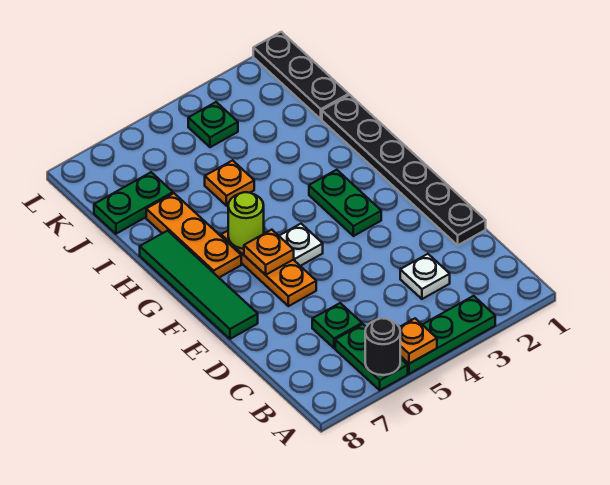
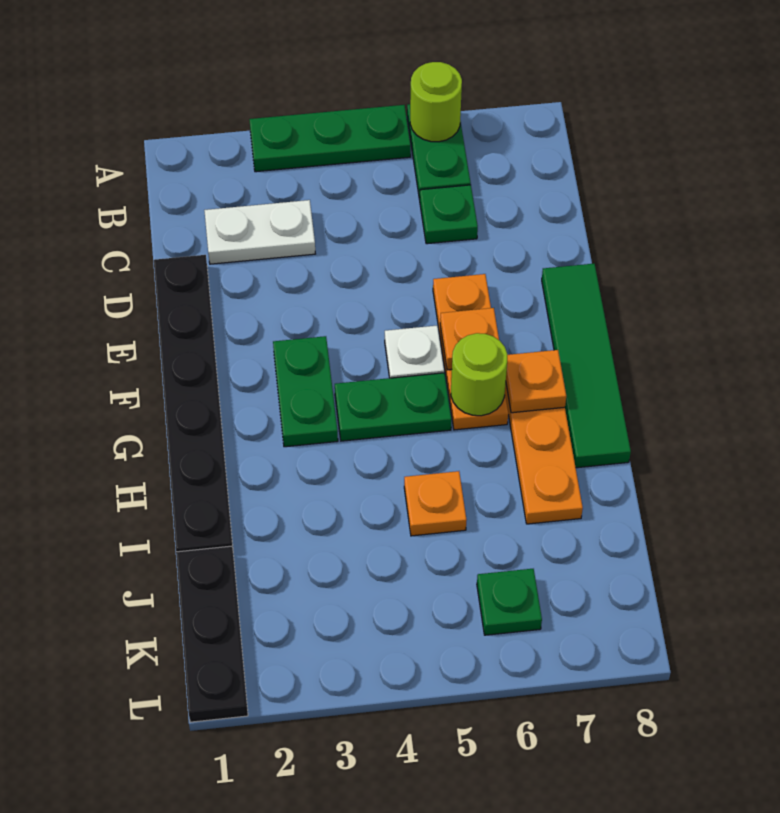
orange plate A5 level 2 -> orange plate G7 level 2
black round brick A6 level 2 -> lime round brick A6 level 2
white plate C3 level 1 -> white plate C2:C3 level 1
green plate J7:J8 level 1 -> green plate G4:G5 level 1
green plate K4 level 1 -> green plate K6 level 1

